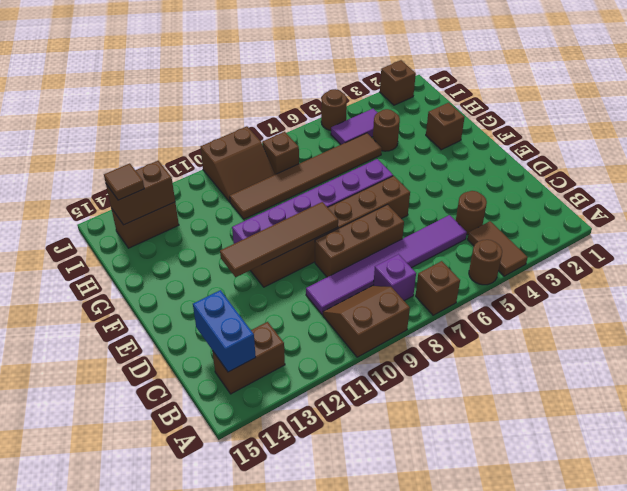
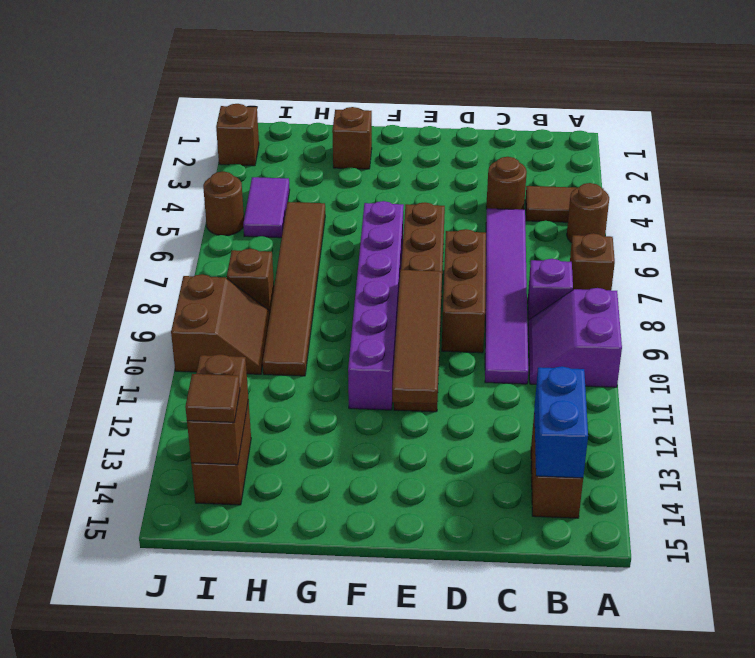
brown slope A9:B10 level 1 top A -> purple slope A9:B10 level 1 top A
blue brick B14:C14 level 2 -> blue brick B13:B14 level 2
brown round brick H4 level 1 -> none

